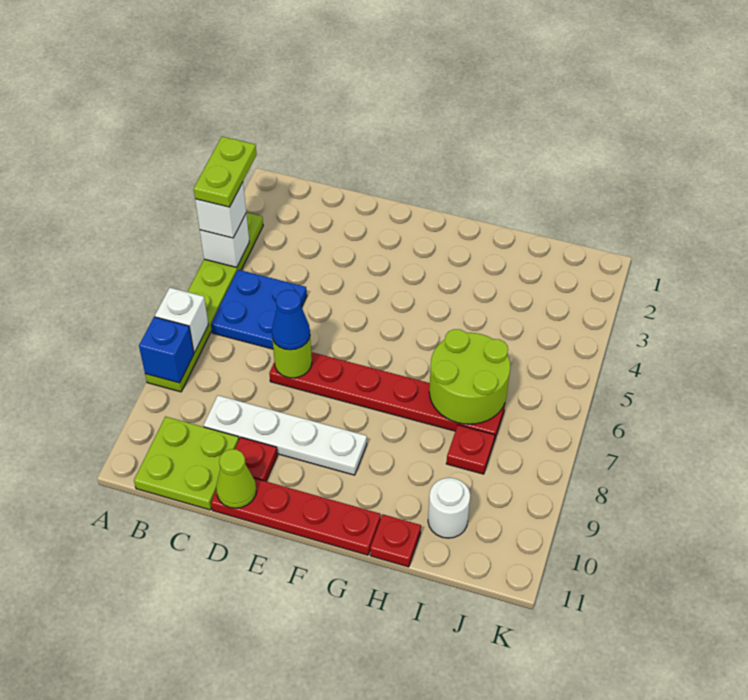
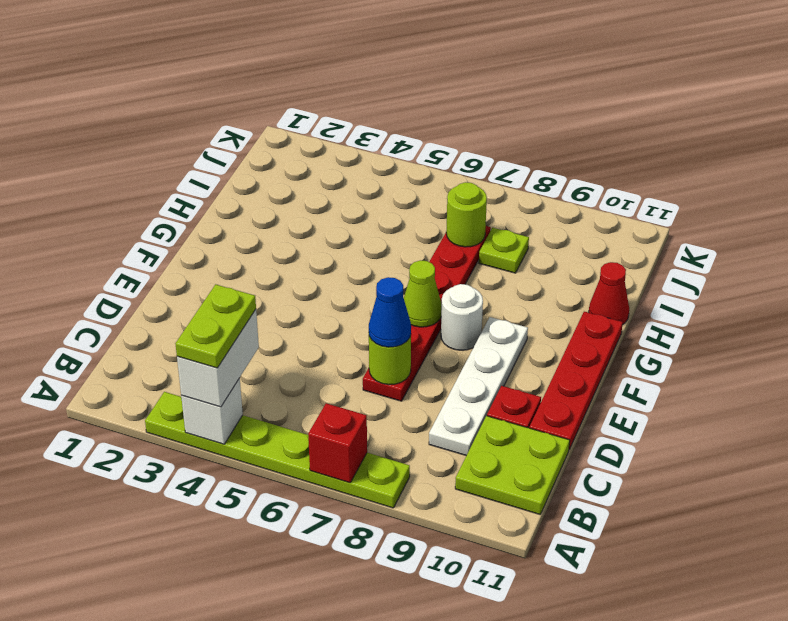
lime plate A3:A4 level 4 -> lime plate A4:B4 level 4
white brick A4 level 3 -> white brick A4:B4 level 3
white brick A7 level 2 -> red brick A7 level 2
blue brick A8 level 2 -> none
blue plate B5:C6 level 1 -> none
lime cone D11 level 2 -> lime cone F7 level 2
lime round brick H6:I7 level 2 -> lime round brick I7 level 2
red plate H11 level 1 -> red cone H11 level 1
red plate I8 level 1 -> lime plate I8 level 1
white round brick I10 level 1 -> white round brick F8 level 1

